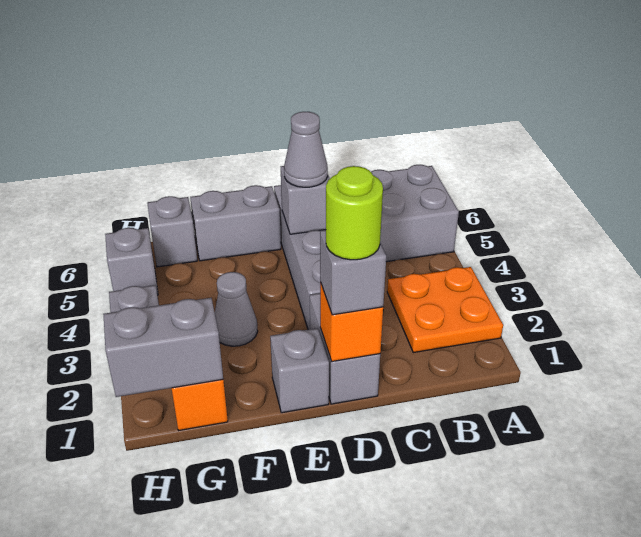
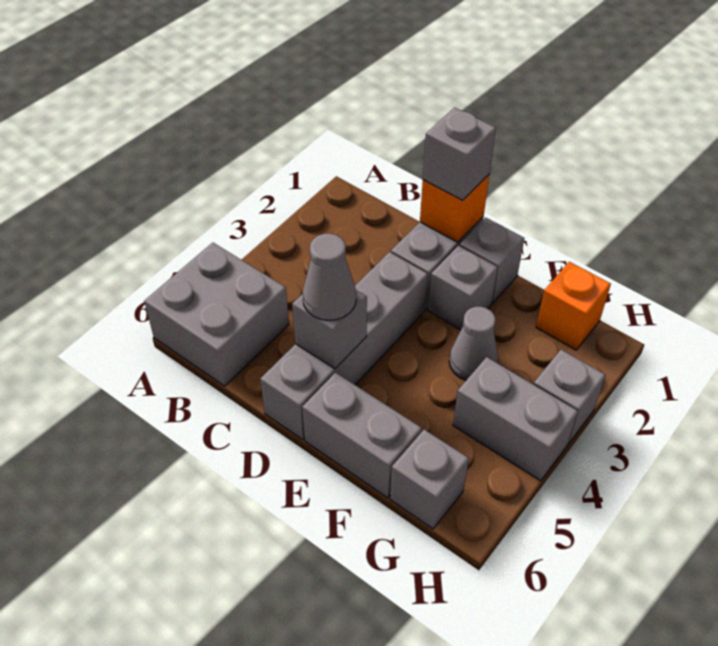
orange plate A2:B3 level 1 -> none
lime round brick D1 level 4 -> none
grey brick G1:H1 level 2 -> grey brick G4:H4 level 1
grey brick H5 level 1 -> grey brick E2 level 1

